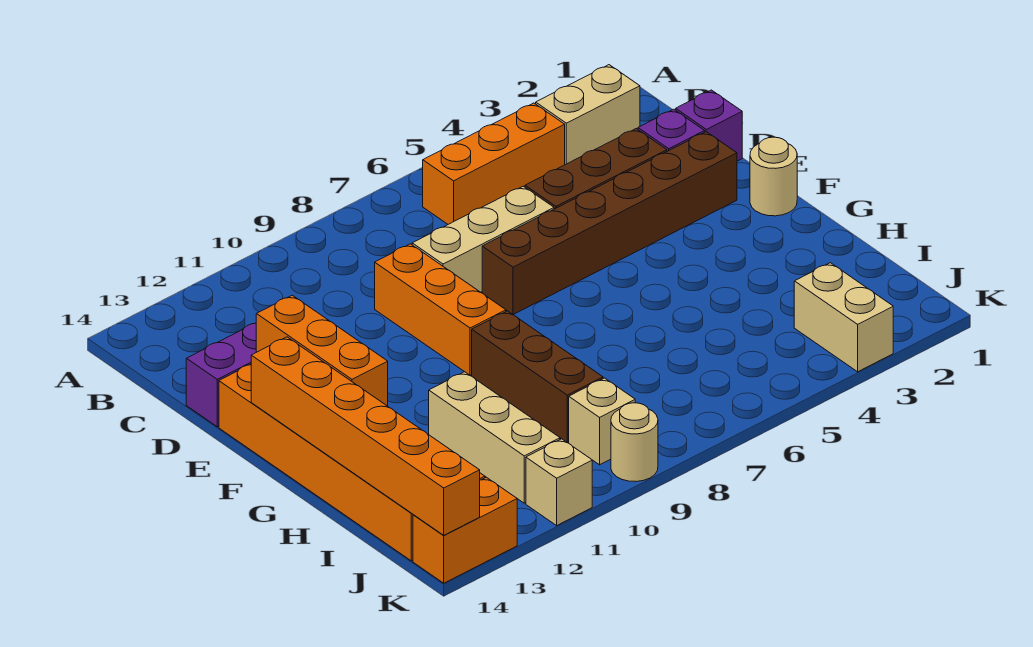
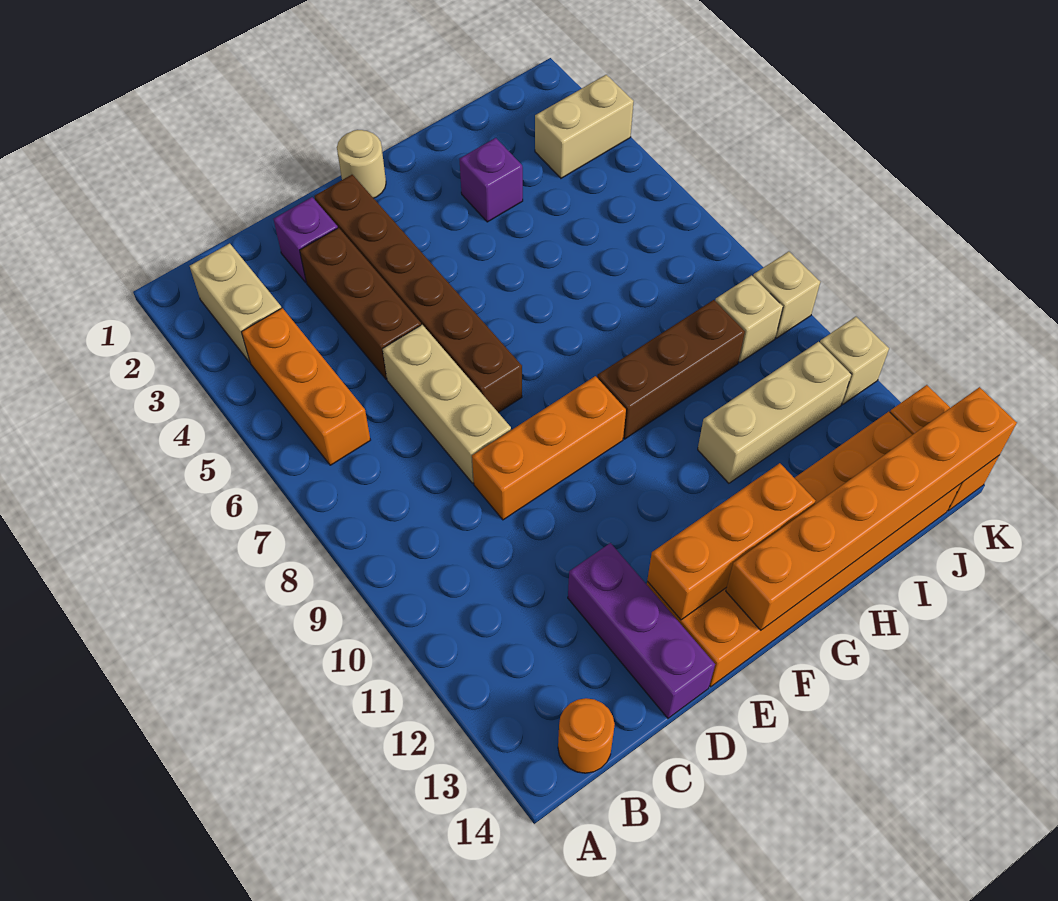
none -> orange round brick B14 level 1
purple brick D1 level 1 -> purple brick H3 level 1
tan round brick K9 level 1 -> tan brick K9 level 1

